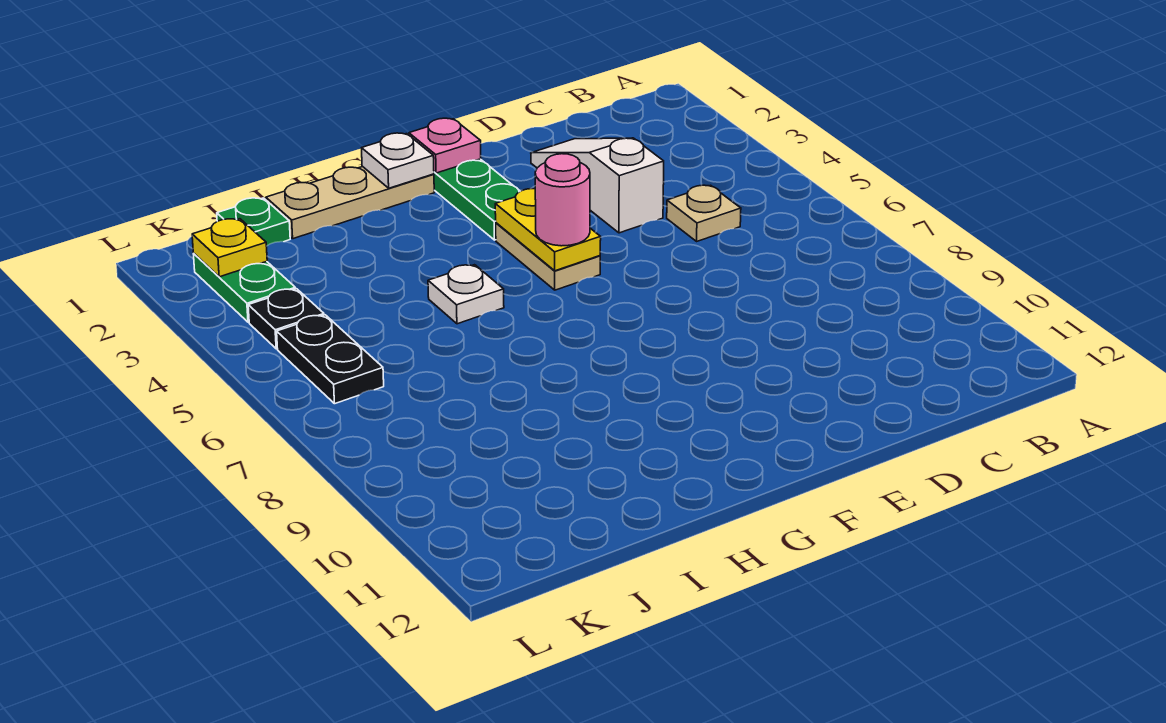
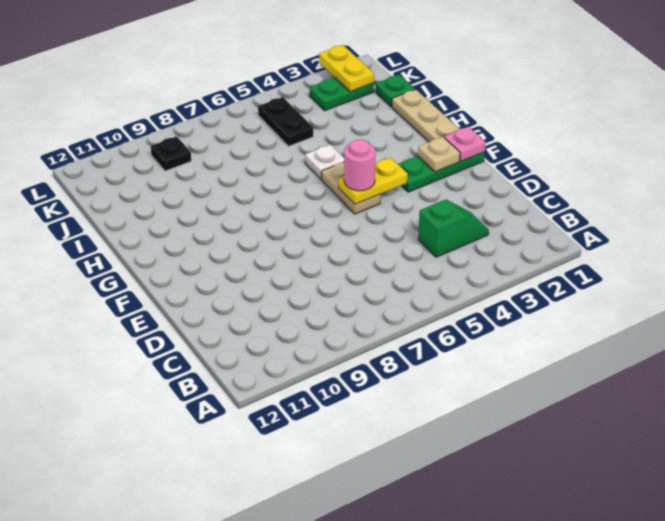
none -> green slope C3:C4 level 1 top 4
tan plate C5 level 1 -> tan plate F2 level 2
white slope D2:D4 level 1 top 4 -> none
tan plate F4:F5 level 1 -> tan plate F5:G5 level 1
white plate G1 level 2 -> none
yellow plate K2 level 2 -> yellow plate K2:L2 level 2
black plate K4 level 1 -> black plate K9 level 1
black plate K5:K6 level 1 -> black plate J5:K5 level 1

